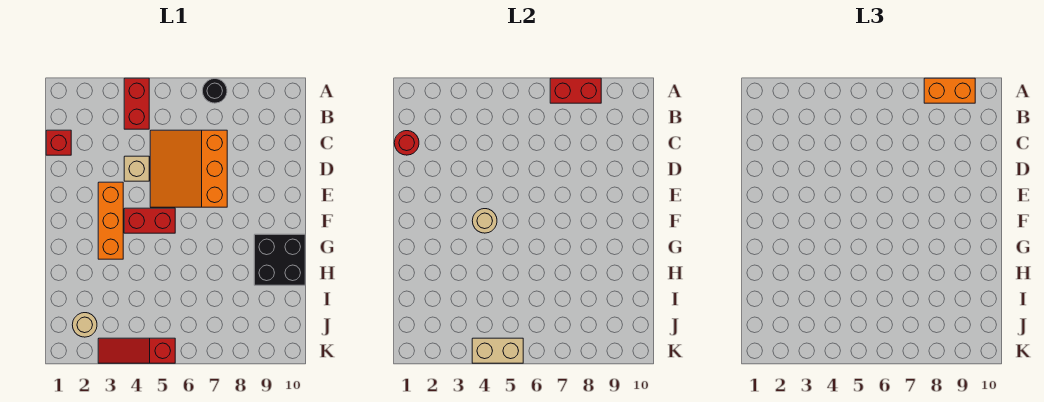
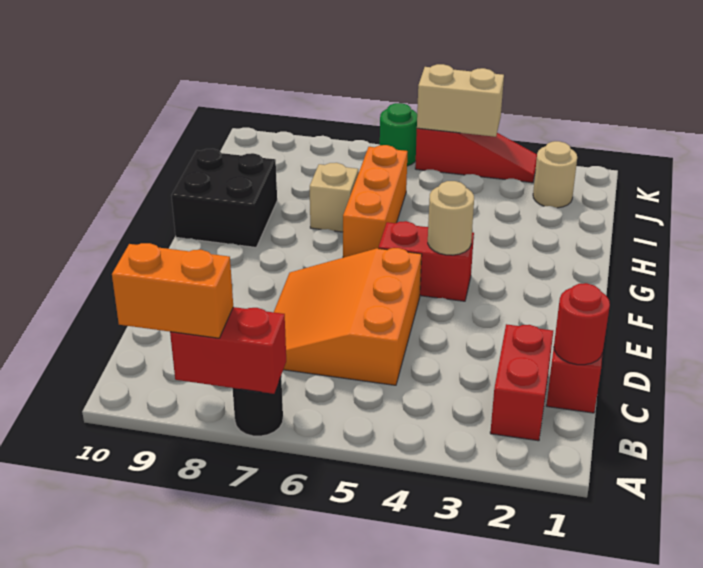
red brick A4:B4 level 1 -> red brick B2:C2 level 1
orange slope C5:E7 level 1 top 7 -> orange slope C5:E7 level 1 top 5
tan brick D4 level 1 -> tan brick H7 level 1
orange brick E3:G3 level 1 -> orange brick G6:I6 level 1
none -> green round brick K6 level 1

